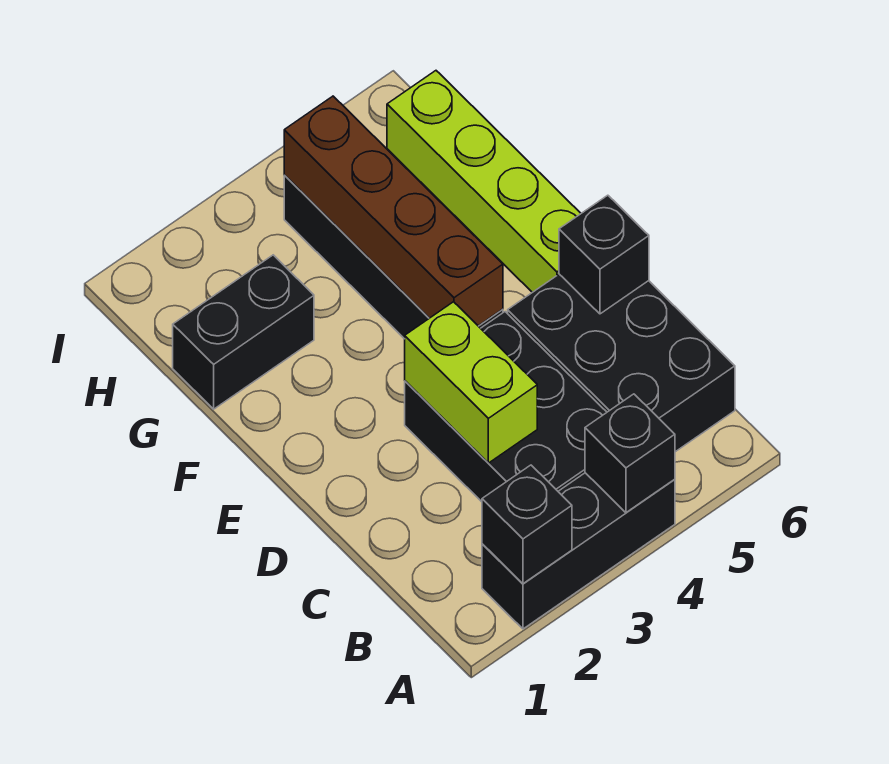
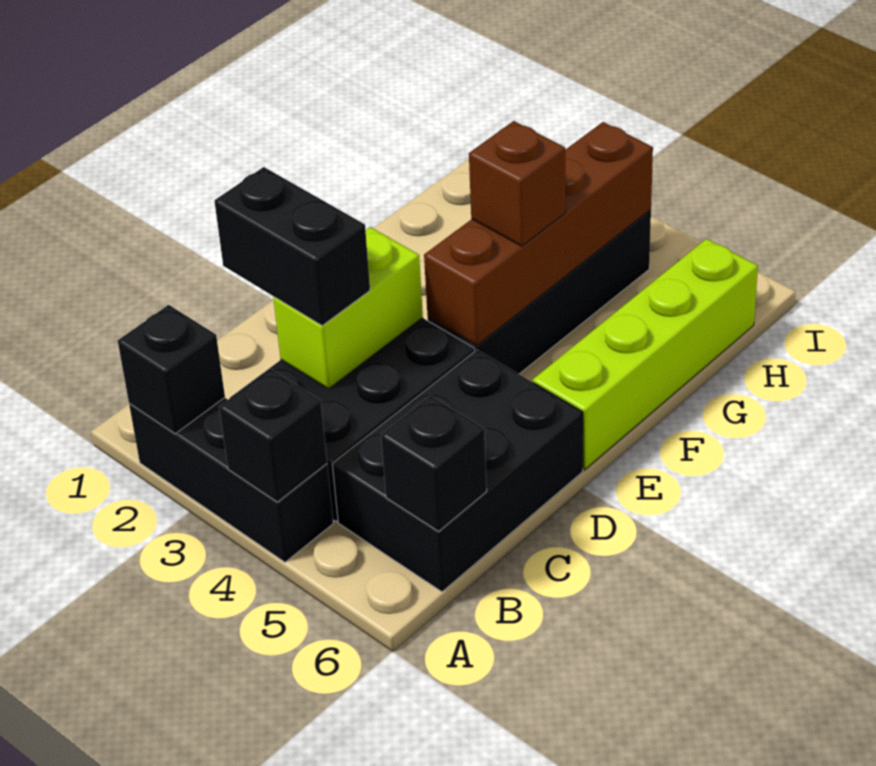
black brick D6 level 2 -> black brick B6 level 2
none -> brown brick F4 level 3
black brick G1:G2 level 1 -> black brick C2:C3 level 3

